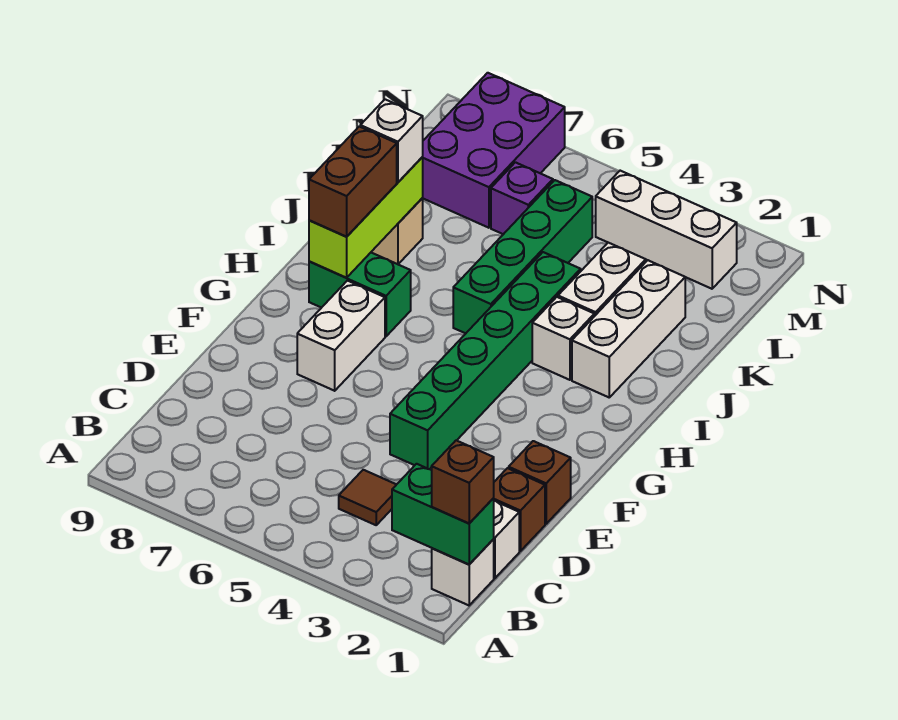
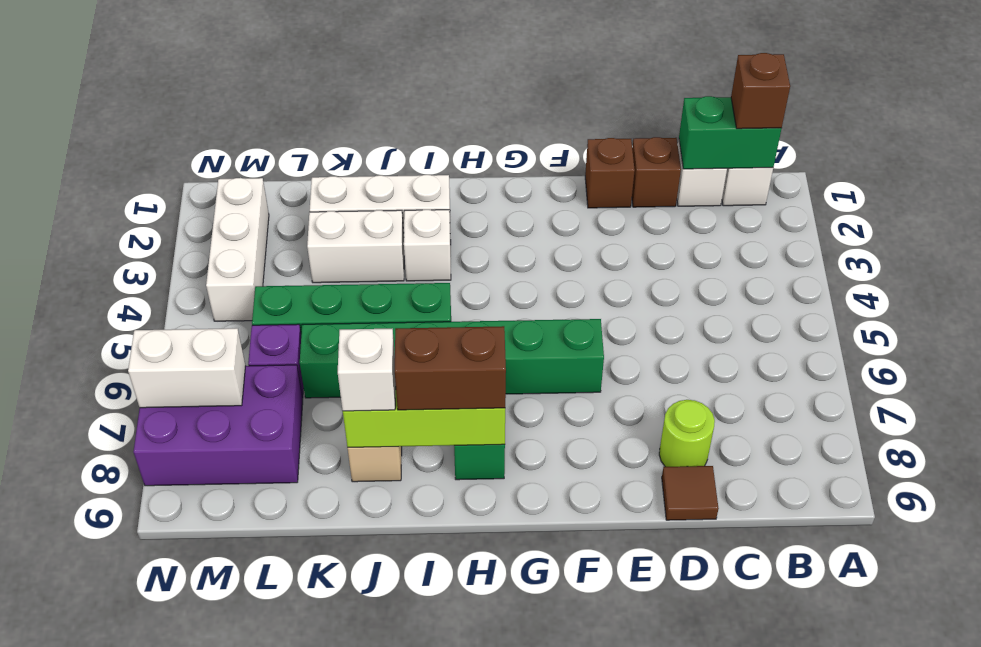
green brick B1:B2 level 2 -> green brick B1:C1 level 2
brown tile C4 level 1 -> brown tile D9 level 1
none -> lime round brick D8 level 1
green brick E4:J4 level 1 -> green brick F6:K6 level 1
white brick F7:G7 level 1 -> white brick M7:N7 level 2

